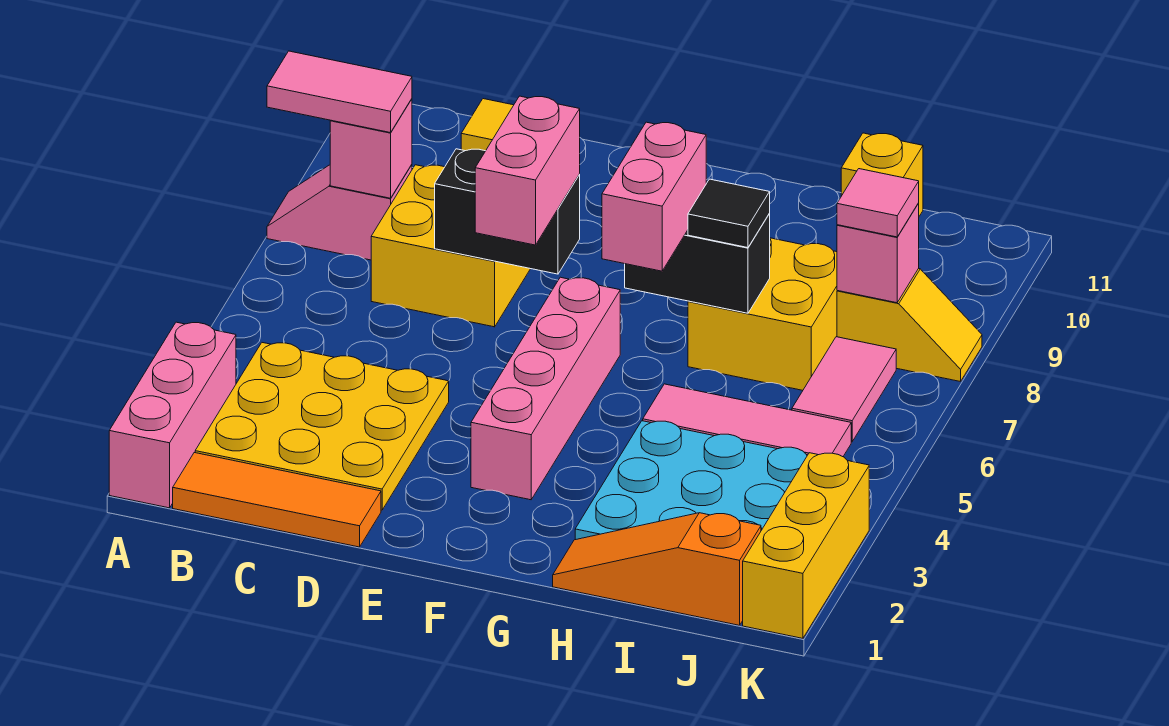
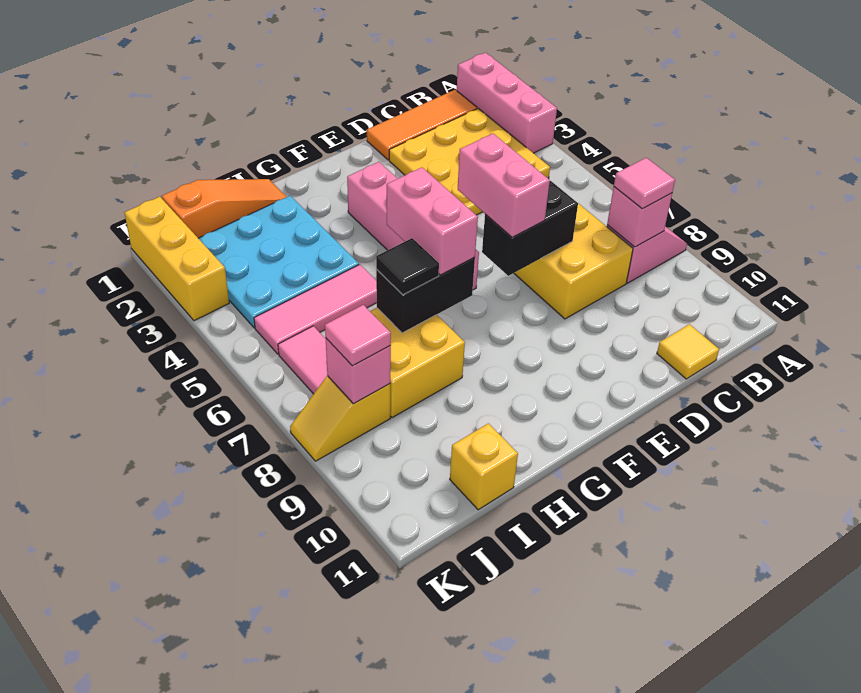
pink tile A8:B8 level 3 -> pink tile B8 level 3

